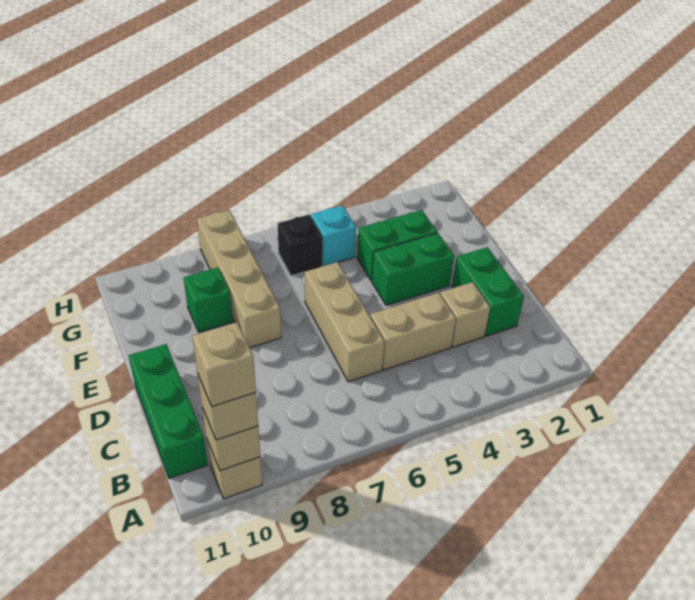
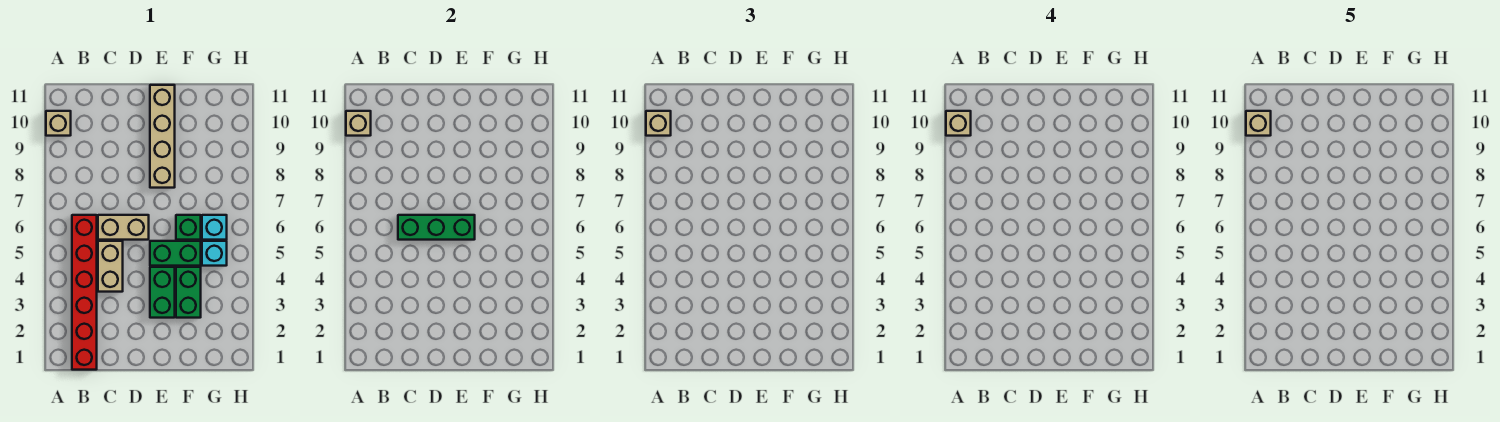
none -> red brick B1:B6 level 1
green brick B11:D11 level 1 -> green brick C6:E6 level 2
green brick C2:D2 level 1 -> green brick E5:F5 level 1
tan brick C3 level 1 -> tan brick A10 level 5
tan brick C6:E6 level 1 -> tan brick C6:D6 level 1
tan brick E8:H8 level 1 -> tan brick E8:E11 level 1
green brick F9 level 1 -> green brick F6 level 1
black brick G6 level 1 -> cyan brick G6 level 1

